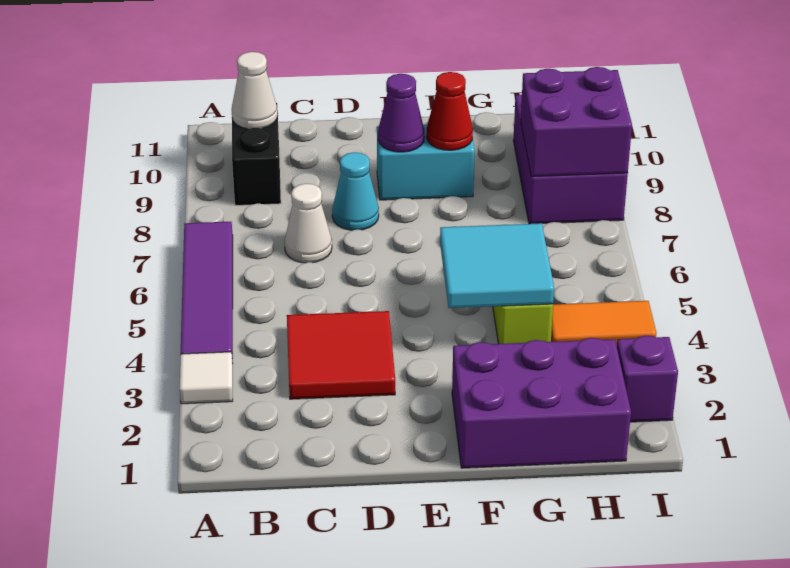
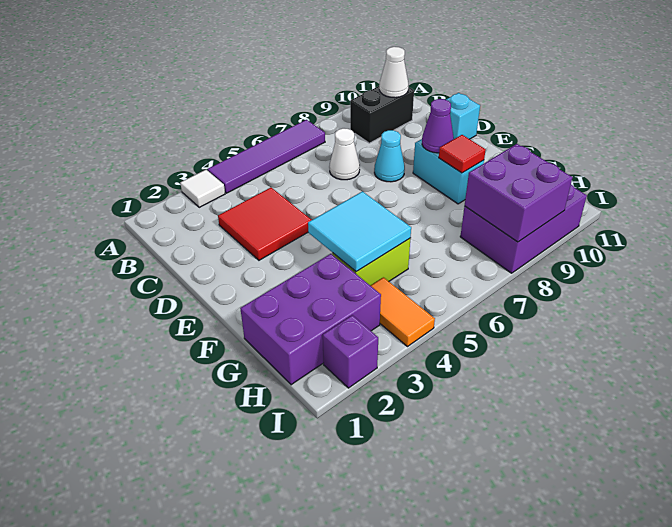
none -> cyan brick D11 level 1
purple brick F1:H2 level 1 -> purple brick G1:H3 level 1
red cone F9 level 2 -> red tile F9 level 2

